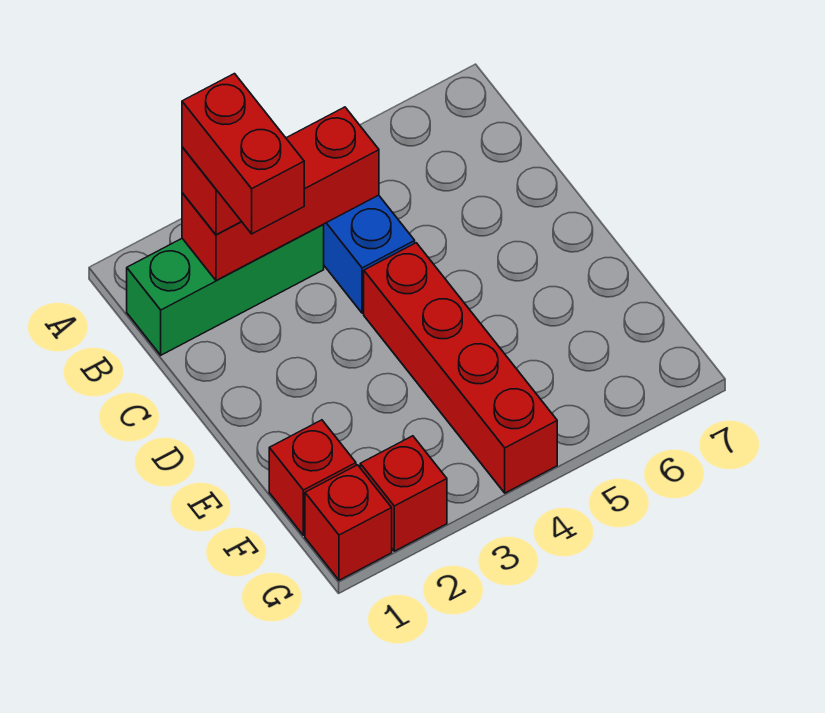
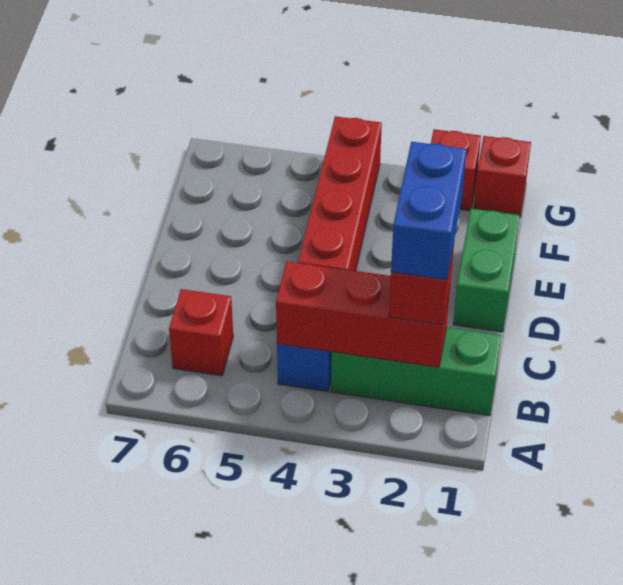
red brick B2:C2 level 4 -> blue brick B2:C2 level 4
none -> green brick D1:E1 level 1
red brick F1 level 1 -> red brick B6 level 1

